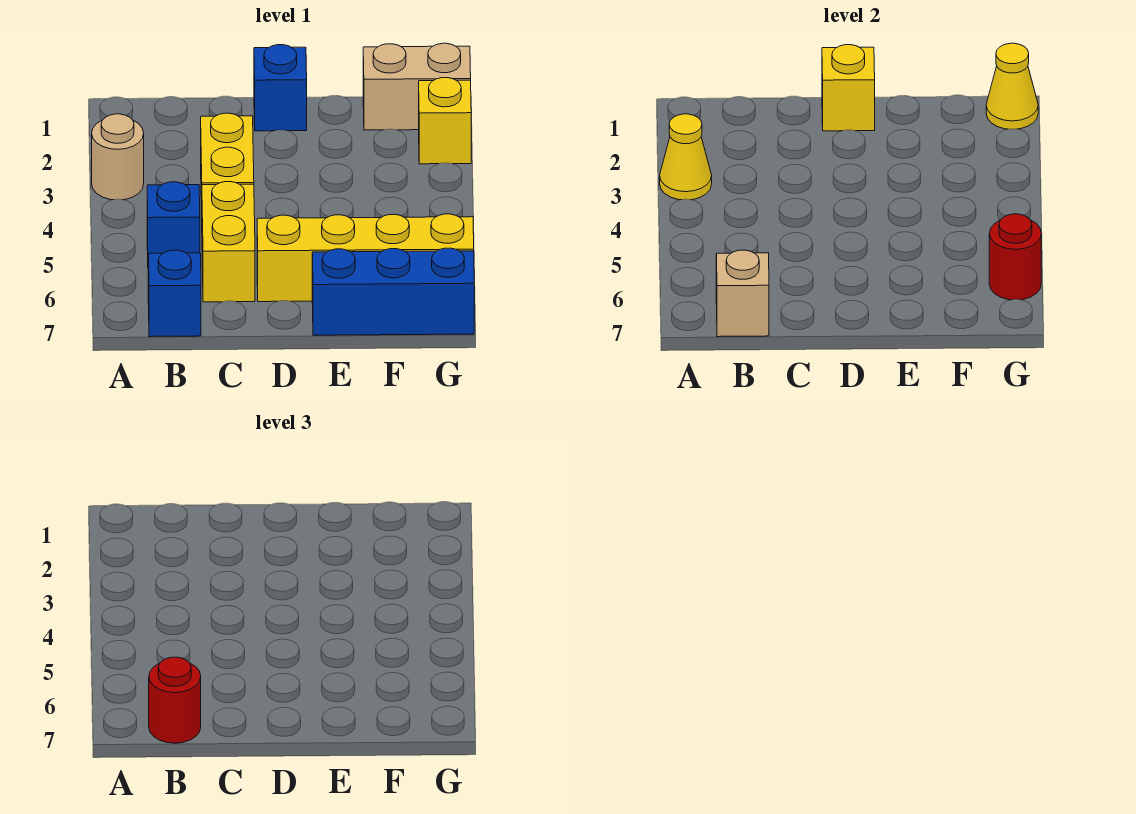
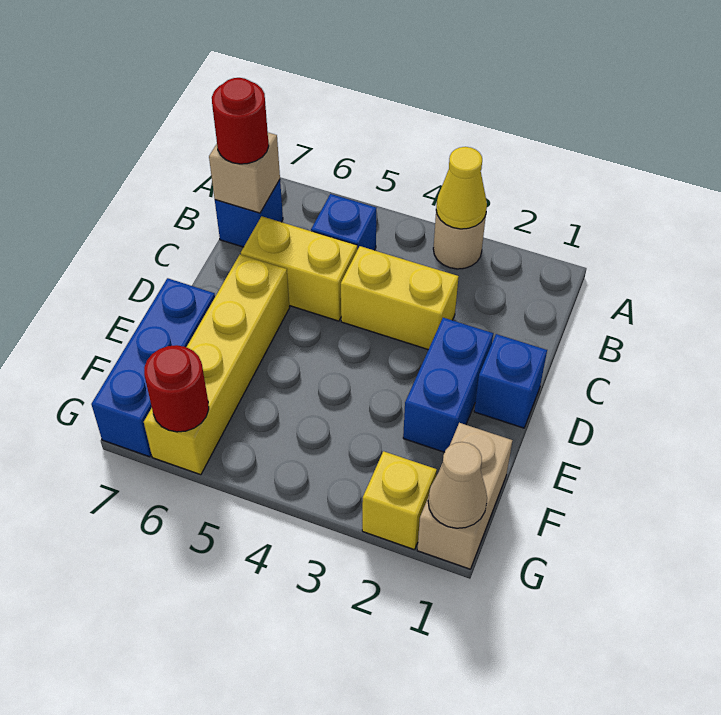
yellow brick D1 level 2 -> none
none -> blue brick D2:E2 level 1
yellow cone G1 level 2 -> tan cone G1 level 2

